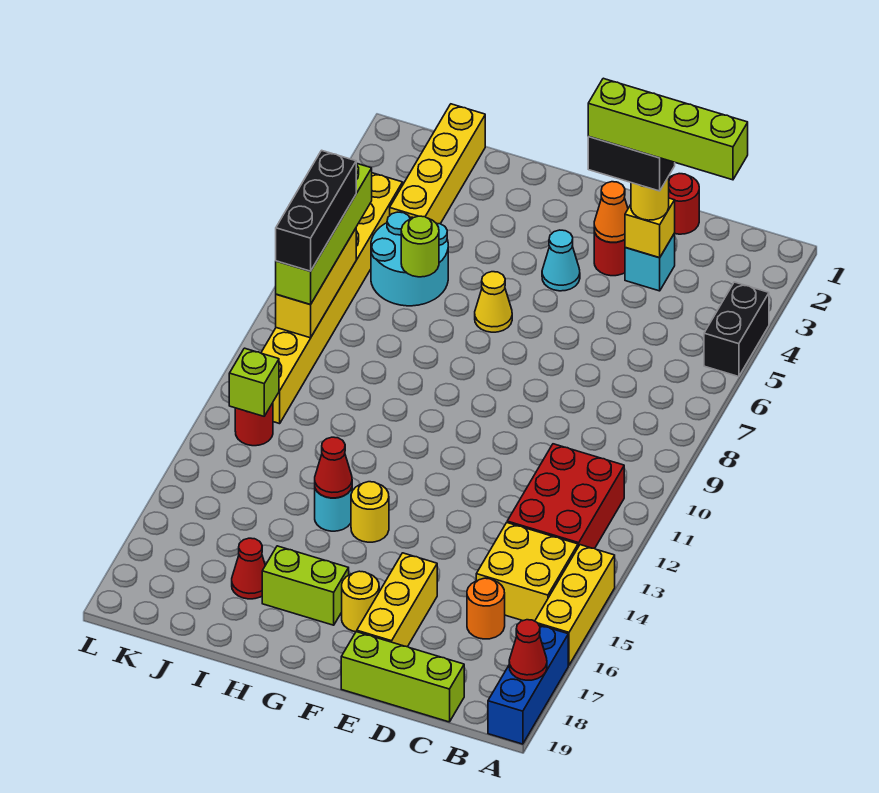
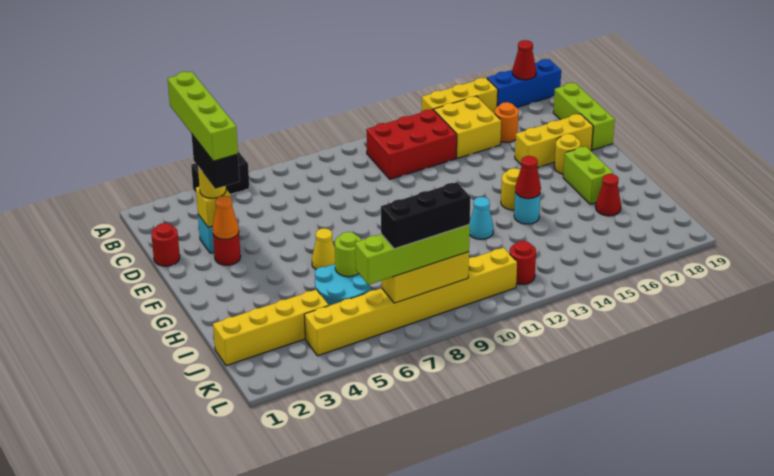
cyan cone F4 level 1 -> cyan cone H12 level 1
lime brick K12 level 2 -> none

